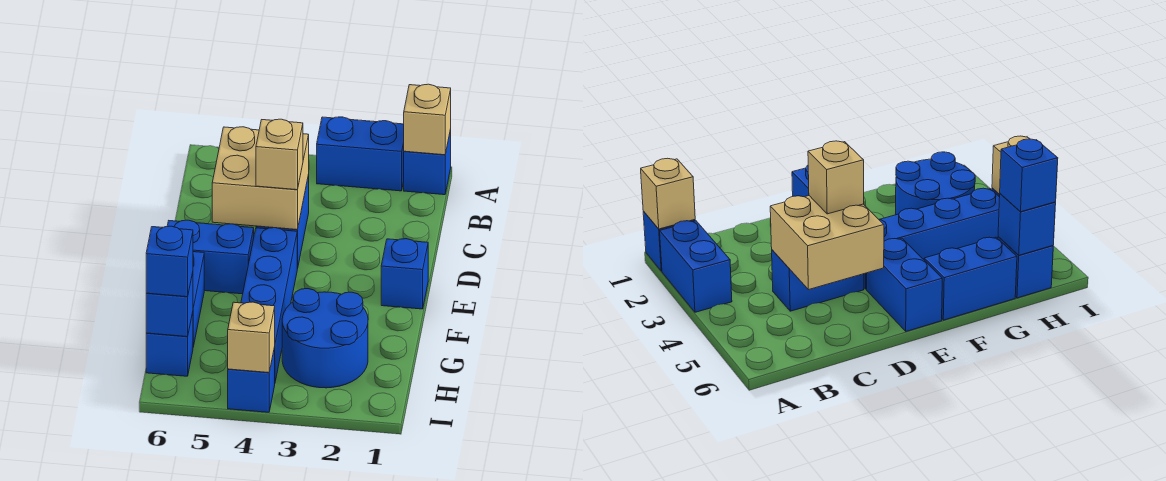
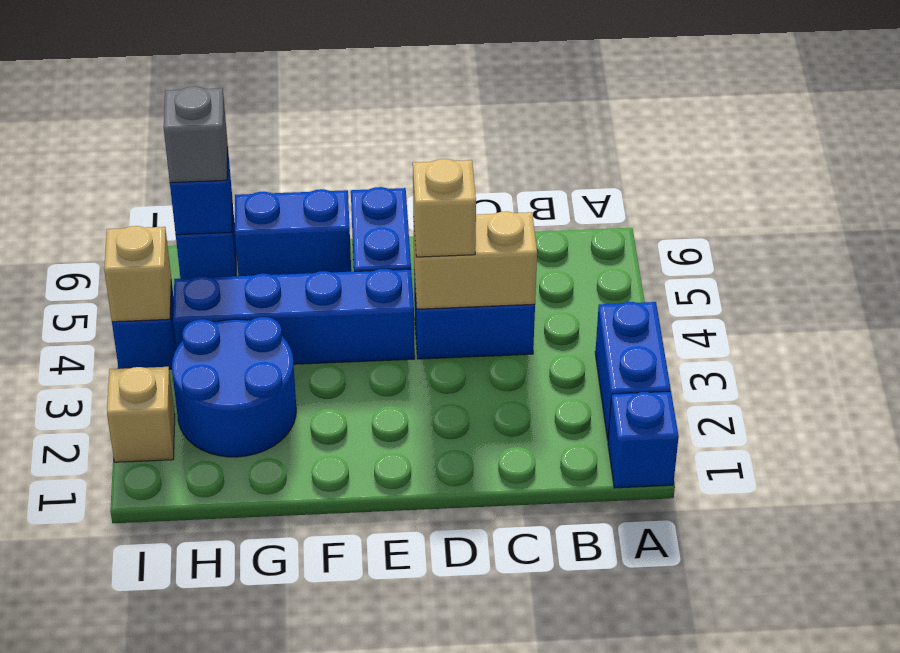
tan brick A1 level 2 -> tan brick I2 level 1
tan brick C4:D5 level 2 -> tan brick C4:D4 level 2
blue brick E1 level 1 -> none
blue brick H6 level 3 -> grey brick H6 level 3

